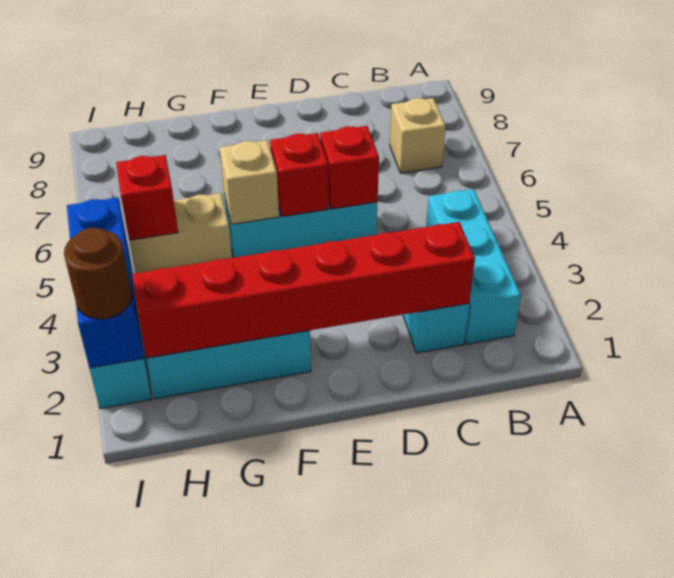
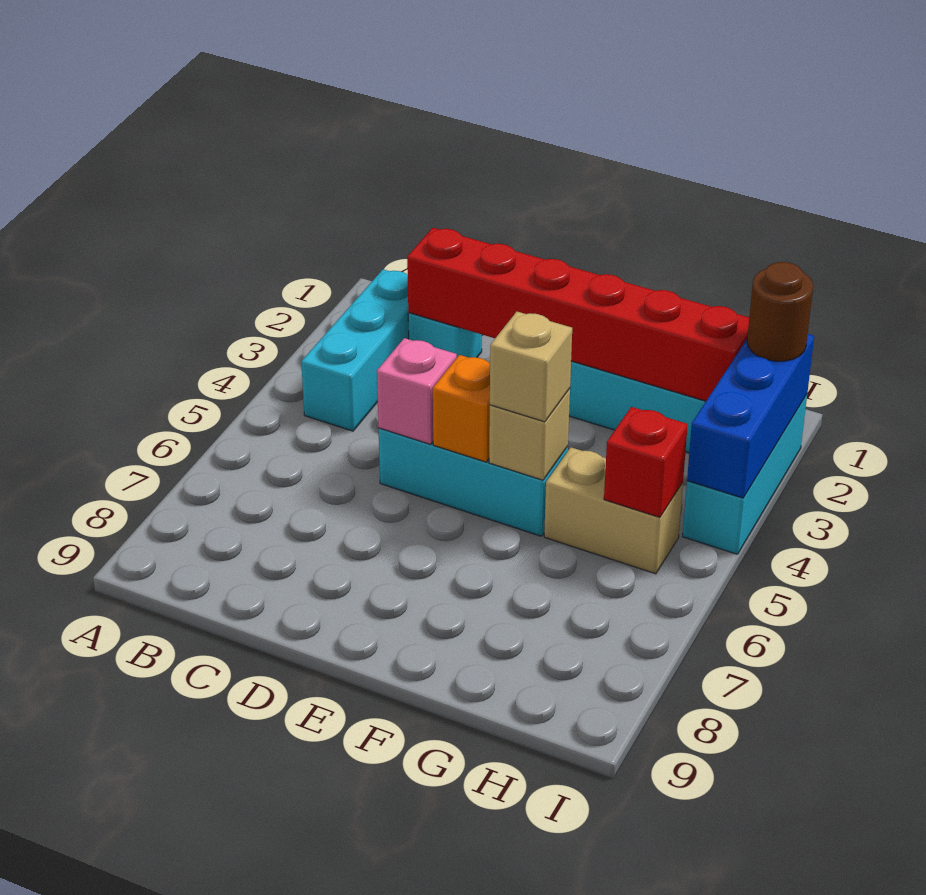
tan brick B7 level 1 -> tan brick F5 level 3
red brick D5 level 2 -> pink brick D5 level 2
red brick E5 level 2 -> orange brick E5 level 2

